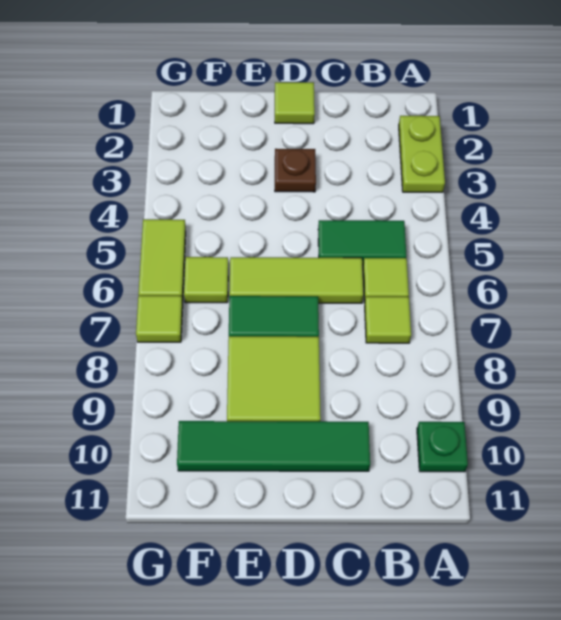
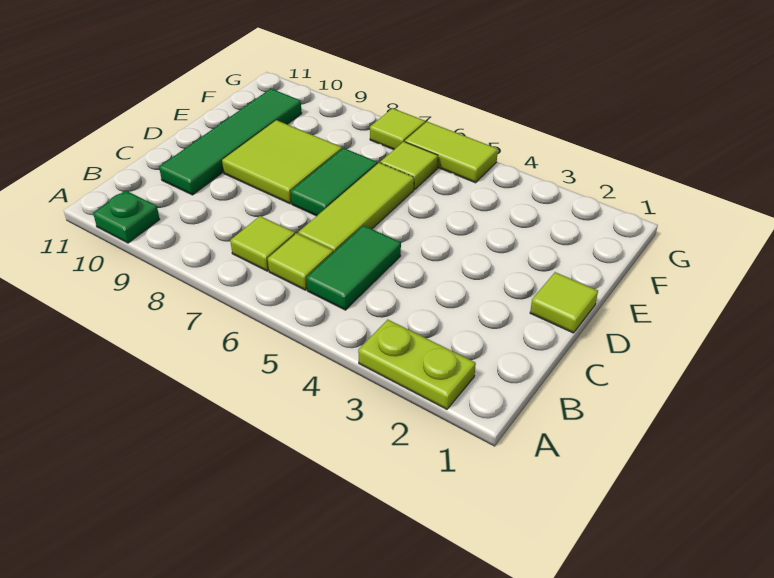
brown plate D3 level 1 -> none

